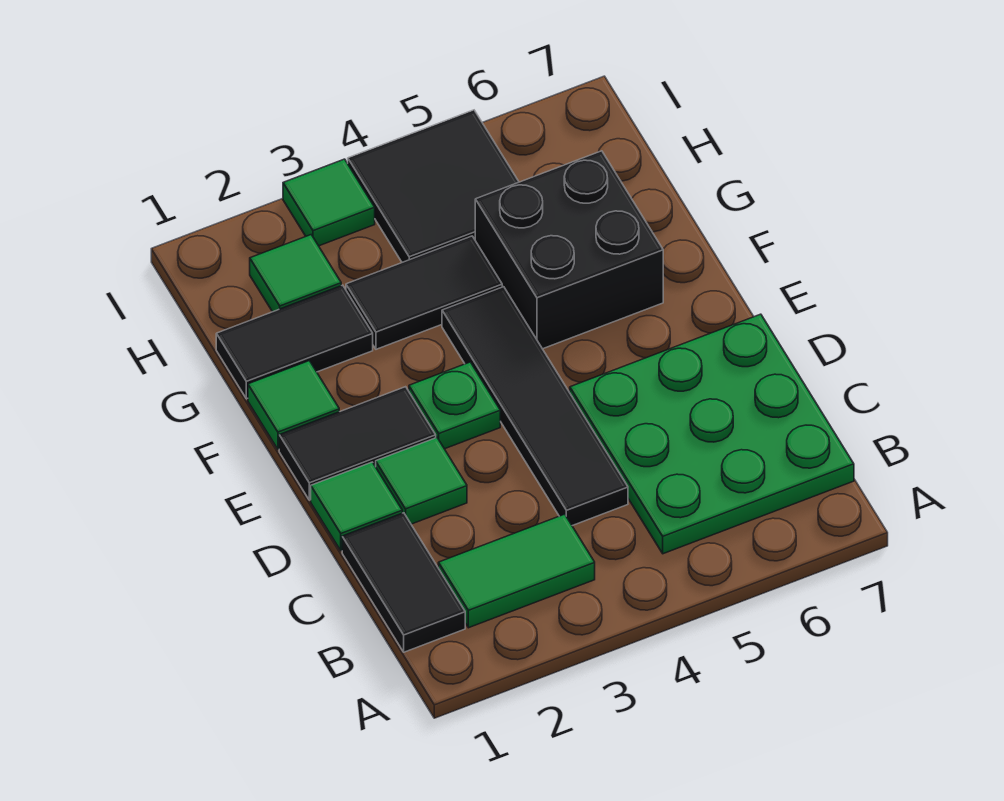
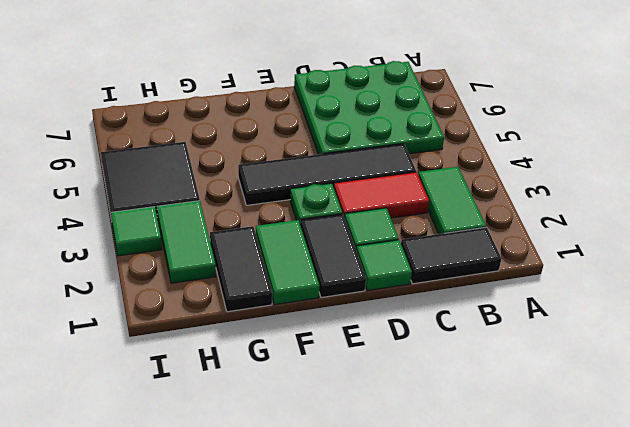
none -> red tile C3:D3 level 1
green tile F1 level 1 -> green tile F1:F2 level 1
black brick F5:G6 level 1 -> none
black tile G3:G4 level 1 -> none
green tile H2 level 1 -> green tile H2:H3 level 1

